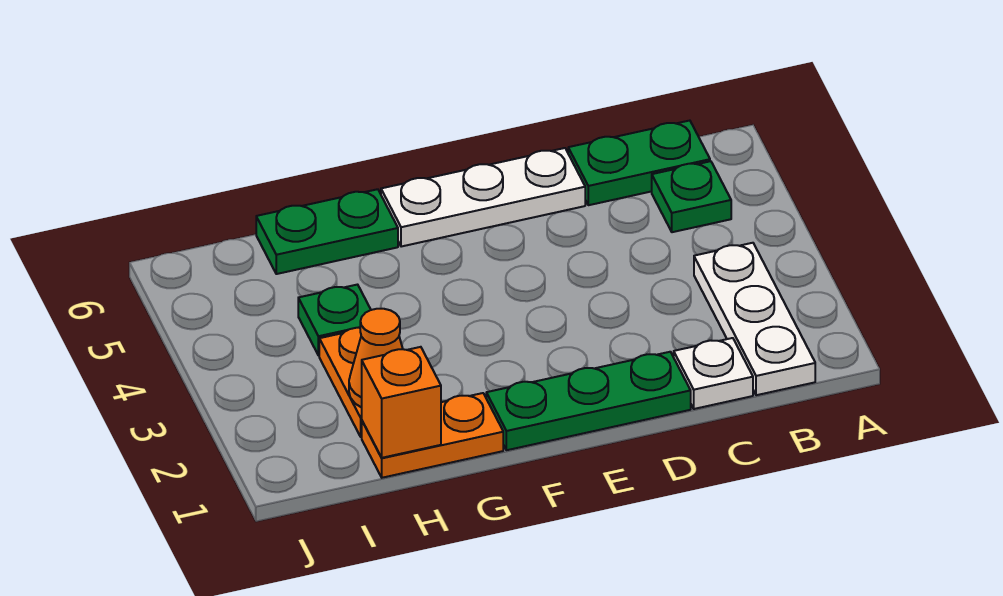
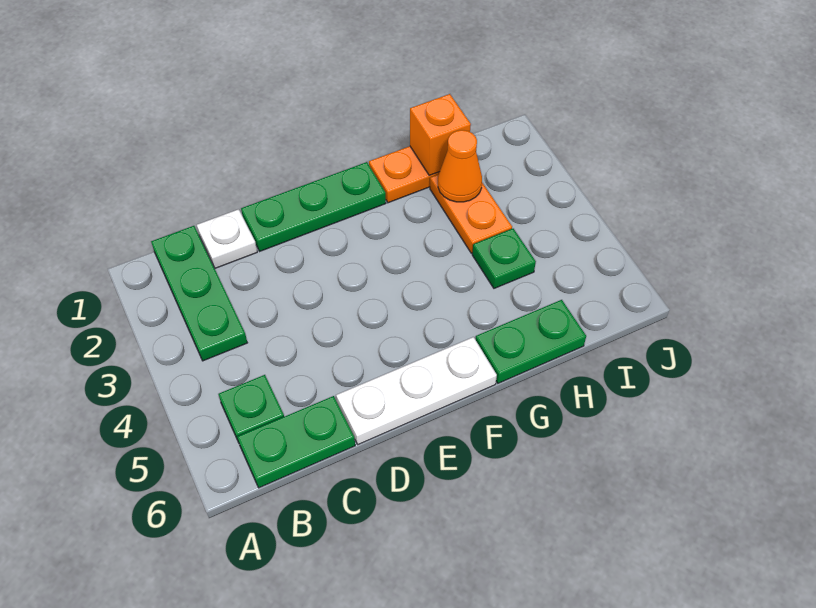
white plate B1:B3 level 1 -> green plate B1:B3 level 1

